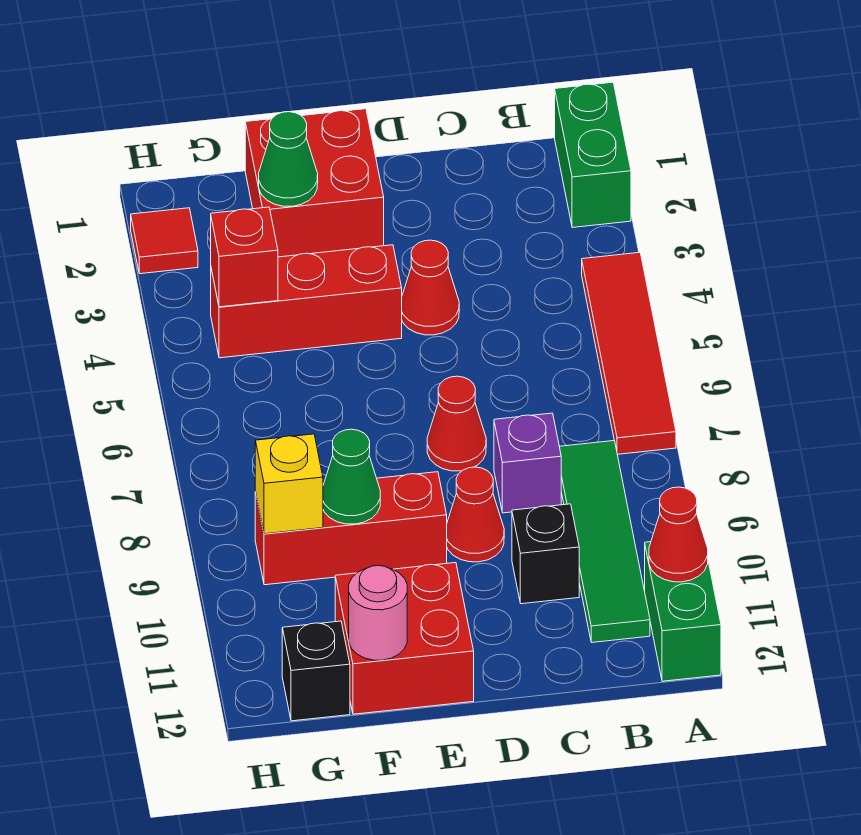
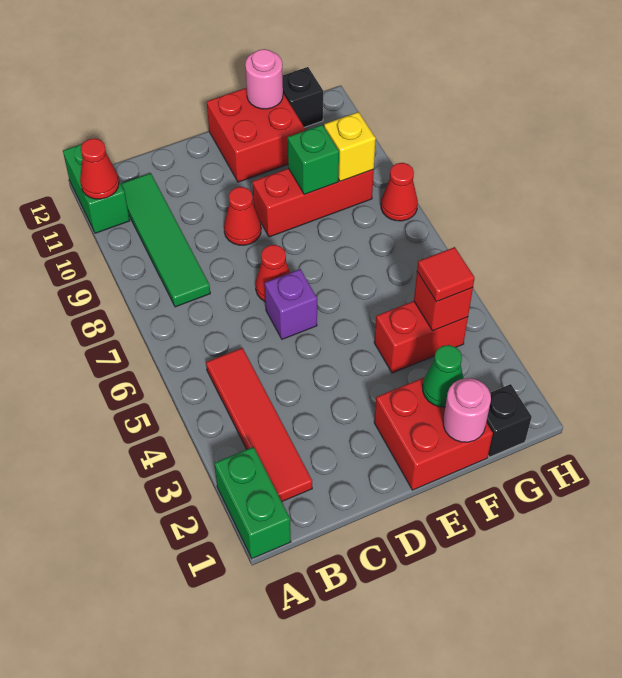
red tile A4:A7 level 1 -> red tile B2:B5 level 1
purple brick C8 level 1 -> purple brick D6 level 1
black brick C10 level 1 -> black brick G1 level 1
red cone D4 level 1 -> red cone H8 level 1
red brick E4:G4 level 1 -> red brick F4:G4 level 1
none -> pink round brick F1 level 2
green cone F9 level 2 -> green brick F9 level 2
red tile H2 level 1 -> red tile G4 level 3

